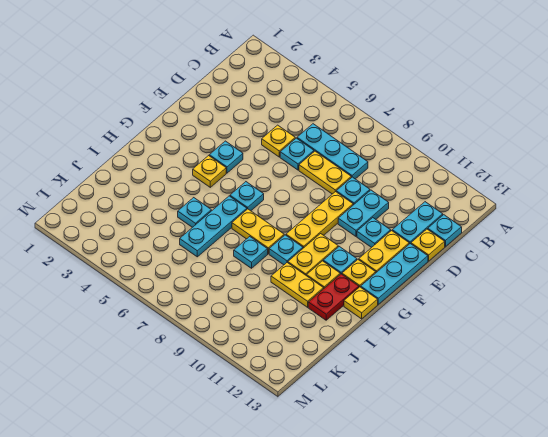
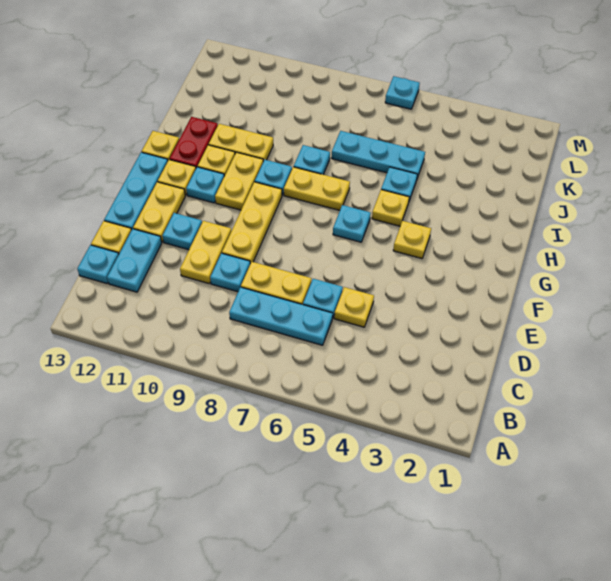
cyan plate D10:E10 level 1 -> yellow plate D10:E10 level 1
cyan plate F4 level 1 -> cyan plate M6 level 1
none -> yellow plate H5 level 1
cyan plate H6:J6 level 1 -> cyan plate J5:J7 level 1

